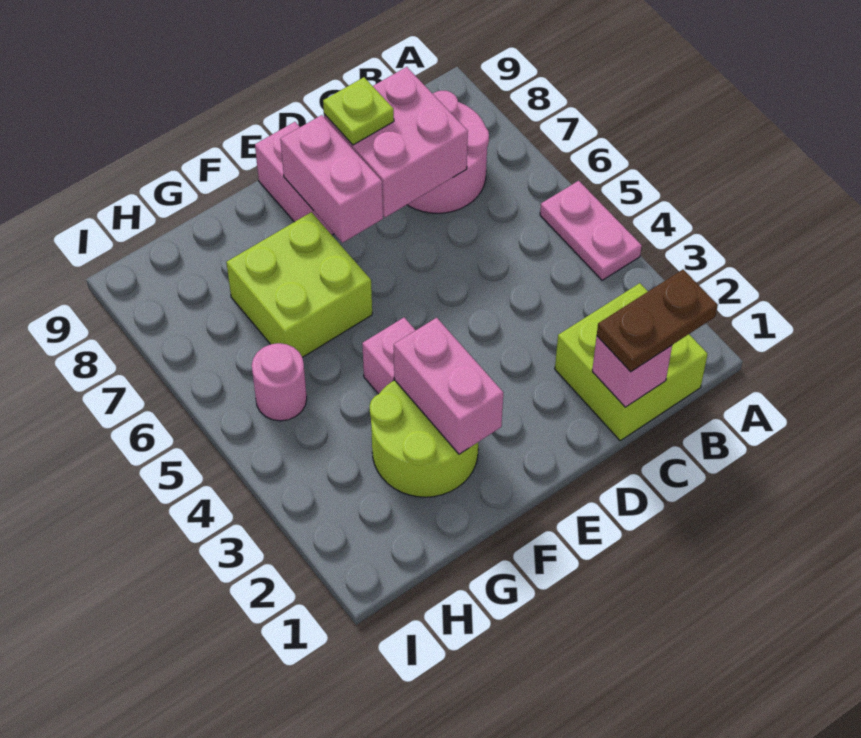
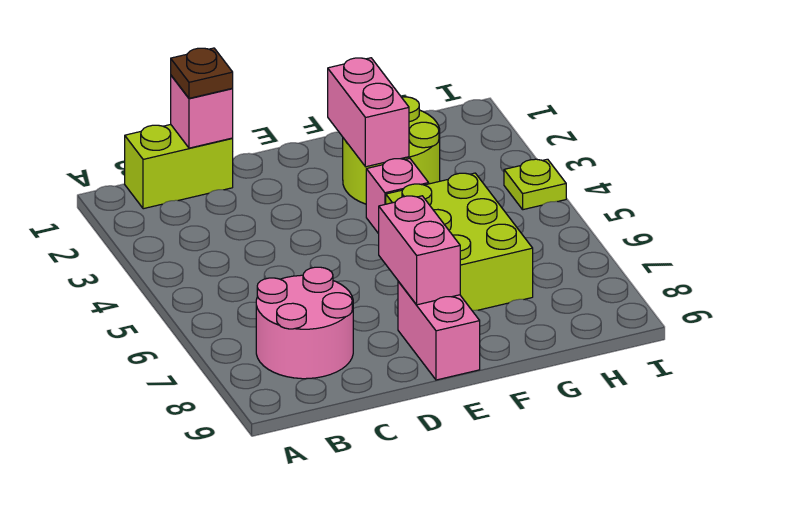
pink plate A4:A5 level 1 -> none
lime brick B1:C2 level 1 -> lime brick B1:C1 level 1
brown plate B1:C1 level 3 -> brown plate C1 level 3
pink brick C7:D8 level 2 -> none
lime plate D8 level 3 -> lime plate I4 level 1
lime brick F6:G7 level 1 -> lime brick F5:G7 level 1
pink round brick H5 level 1 -> none

